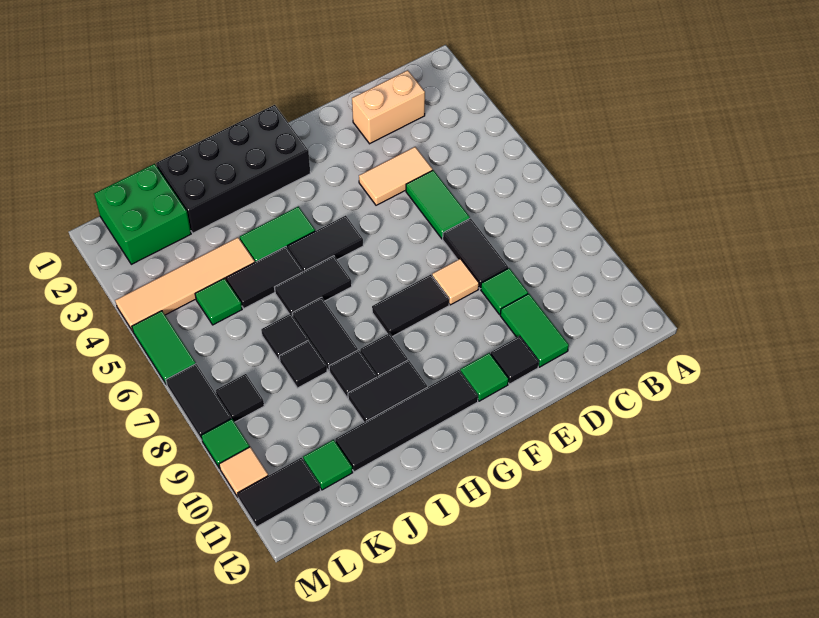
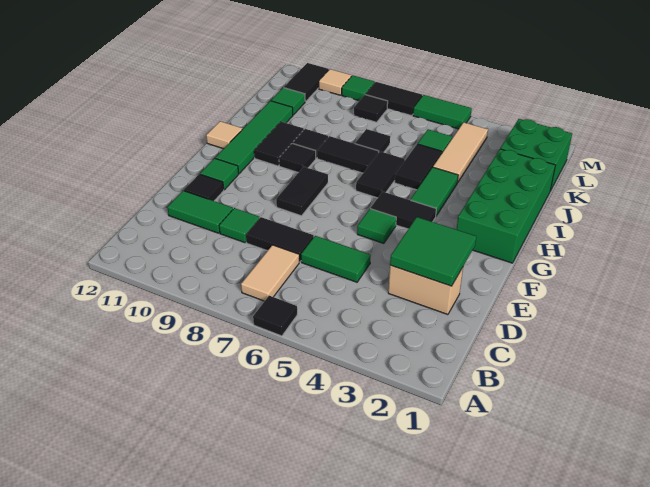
tan brick C2:D2 level 1 -> tan brick D2:D3 level 1
none -> green tile D2:E3 level 2
tan tile D4:E4 level 1 -> tan tile B7:C7 level 1
tan tile E8 level 1 -> tan tile H12 level 1
none -> green tile F5 level 1
black brick G1:J2 level 1 -> green brick G1:J2 level 1
black tile G5:H5 level 1 -> black tile G4:G5 level 1
black tile G11:J11 level 1 -> green tile G11:J11 level 1
tan tile J4:M4 level 1 -> tan tile J4:L4 level 1
black tile J8 level 1 -> black tile A6 level 1

